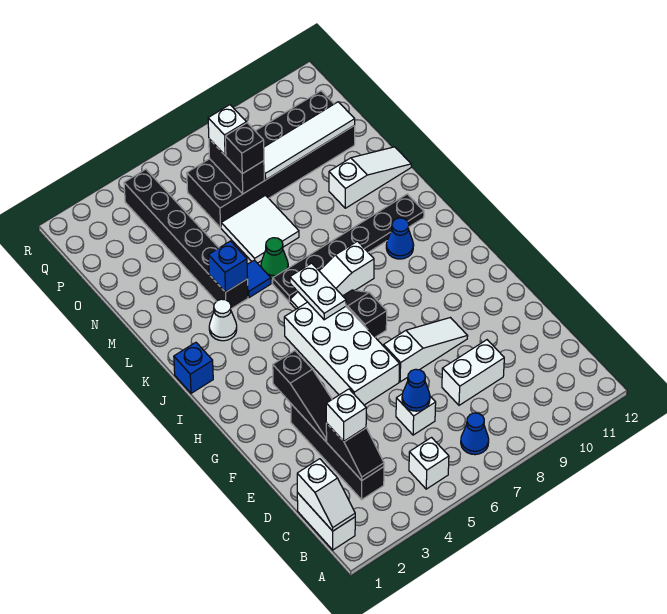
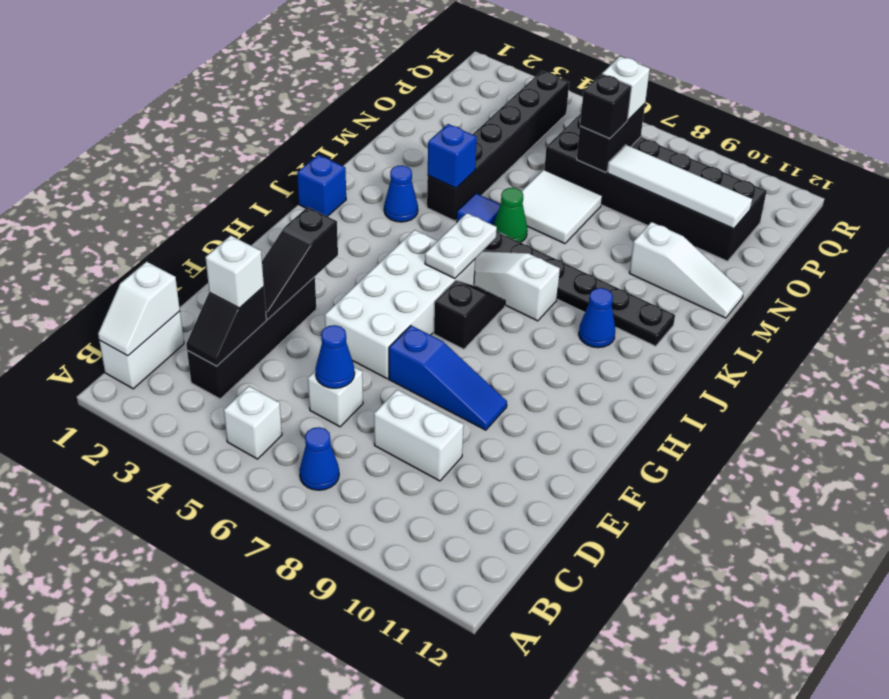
white slope F7:F9 level 1 top 7 -> blue slope F7:F9 level 1 top 7
white cone K3 level 1 -> blue cone K3 level 1

